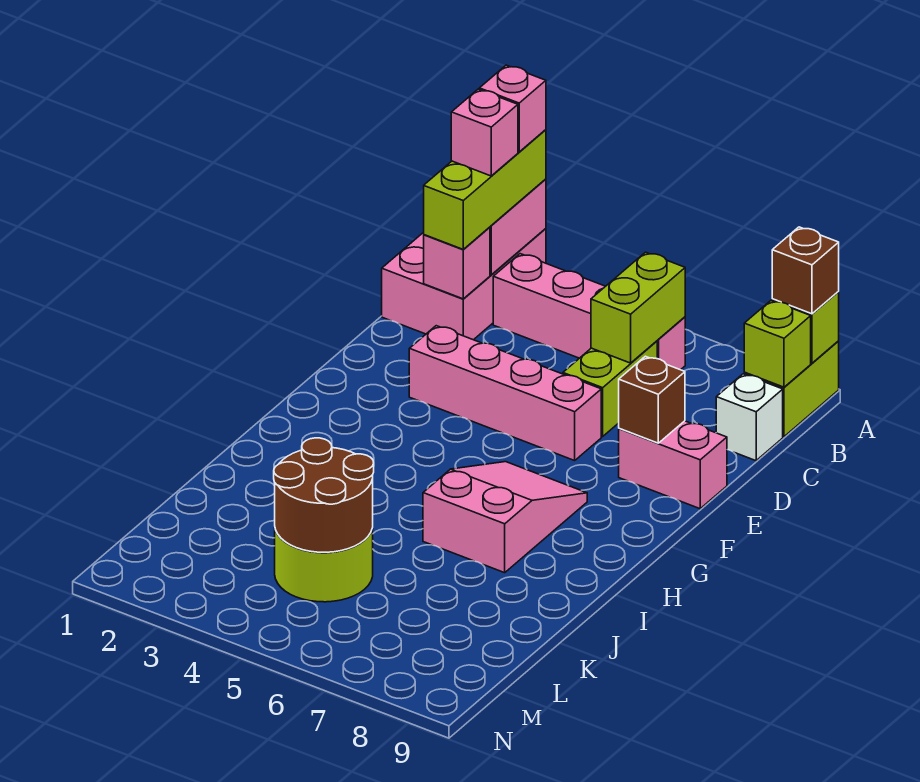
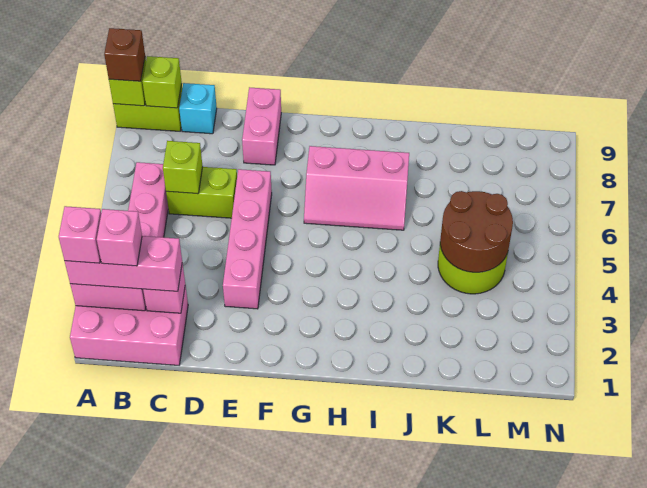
lime brick A2:C2 level 3 -> pink brick A2:C2 level 3
lime brick B6:C6 level 2 -> lime brick C6 level 2
white brick C9 level 1 -> cyan brick C9 level 1
brown brick E8 level 2 -> none
pink slope G6:I7 level 1 top I -> pink slope G6:I7 level 1 top 7

